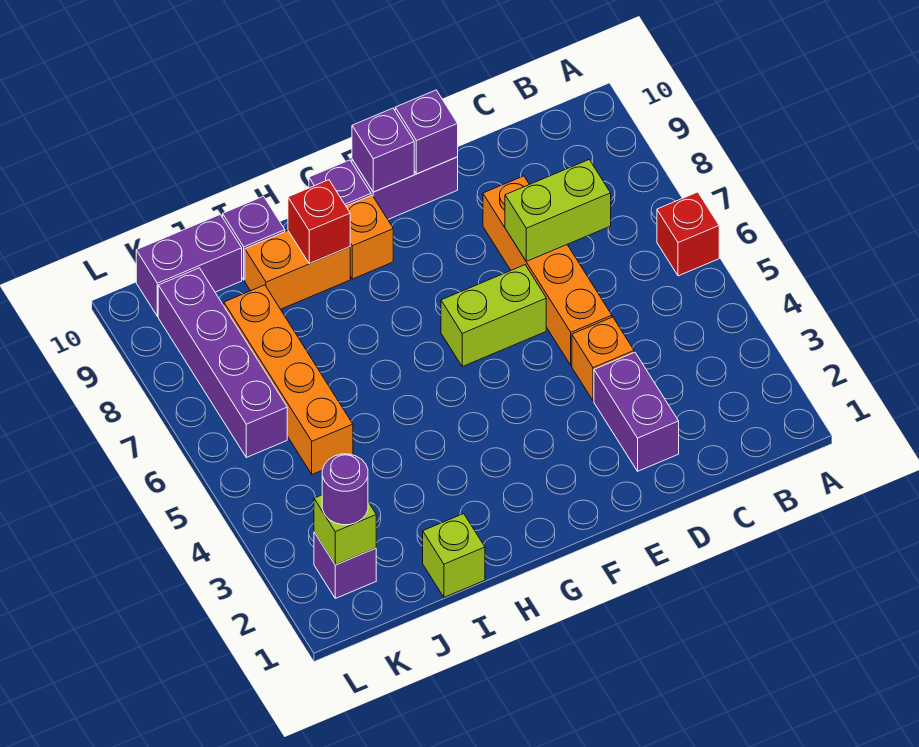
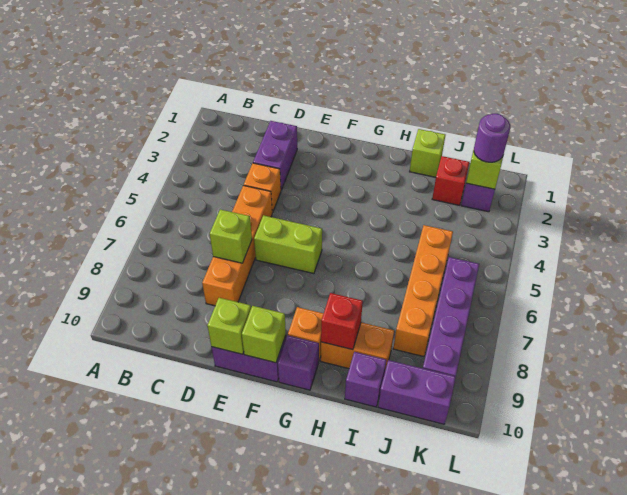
red brick A6 level 1 -> red brick J2 level 1
lime brick C7:D7 level 2 -> lime brick D7 level 2
purple brick E10 level 2 -> lime brick E10 level 2
purple brick F10 level 2 -> lime brick F10 level 2

